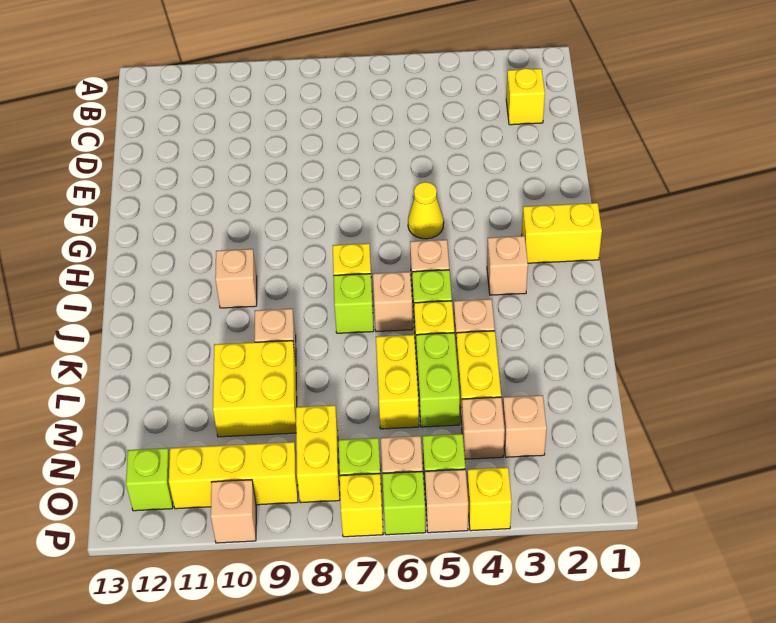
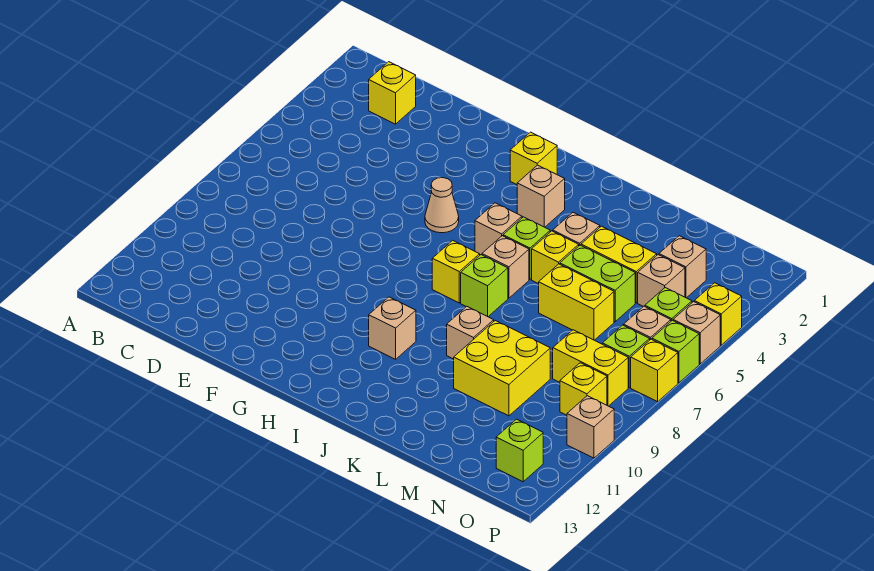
yellow cone G5 level 1 -> tan cone G5 level 1
yellow brick H1:H2 level 1 -> yellow brick H2 level 1
yellow brick O9:O11 level 1 -> yellow brick O9 level 1

